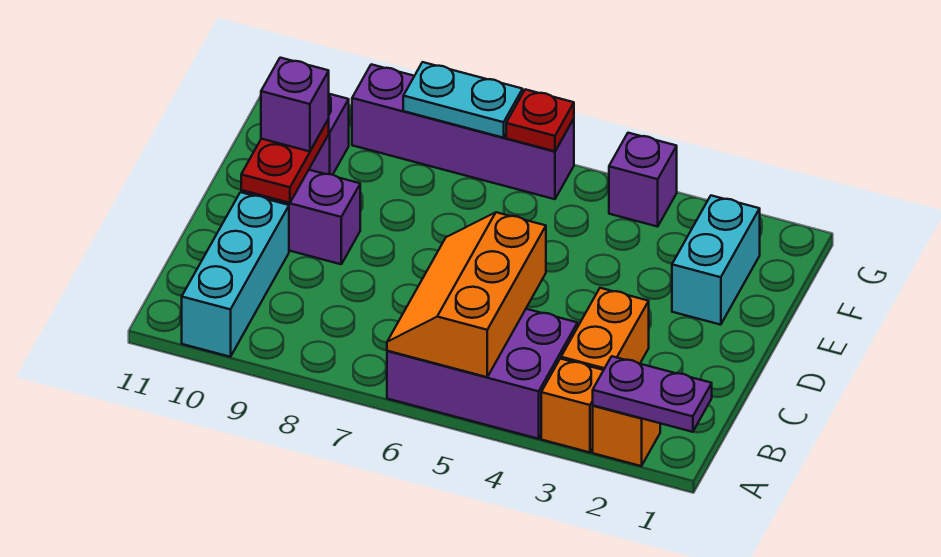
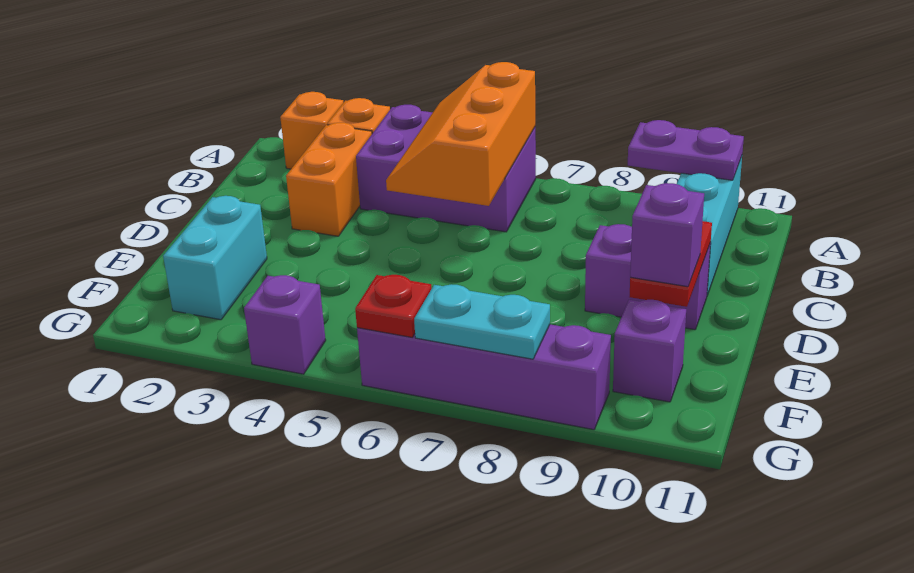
purple plate A1:A2 level 2 -> purple plate A9:A10 level 2
orange slope A5:C6 level 2 top 5 -> orange slope A5:C6 level 2 top 6

